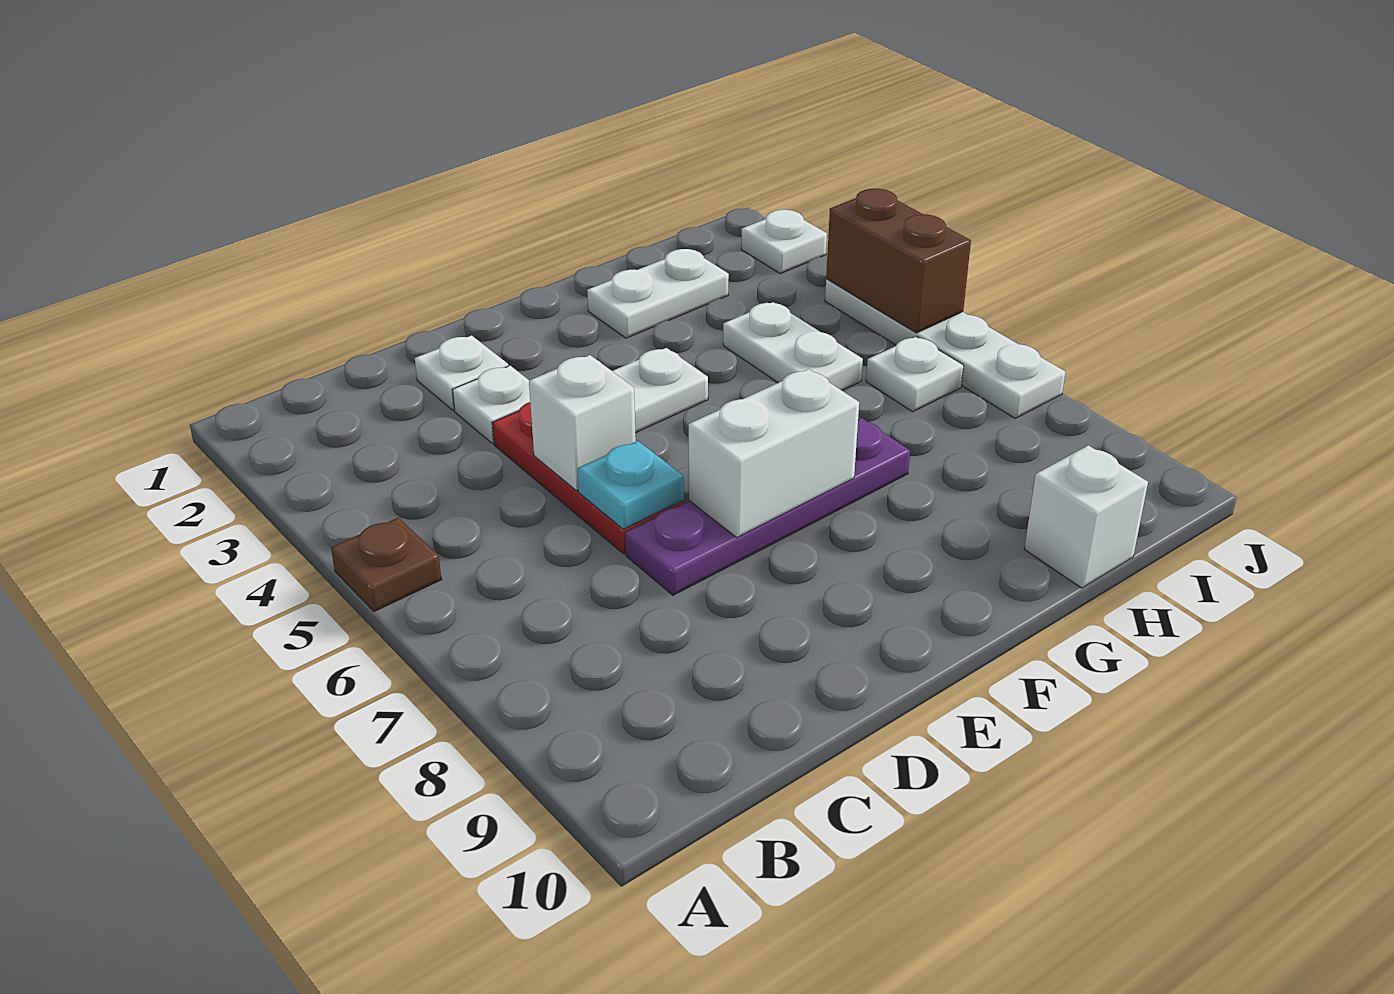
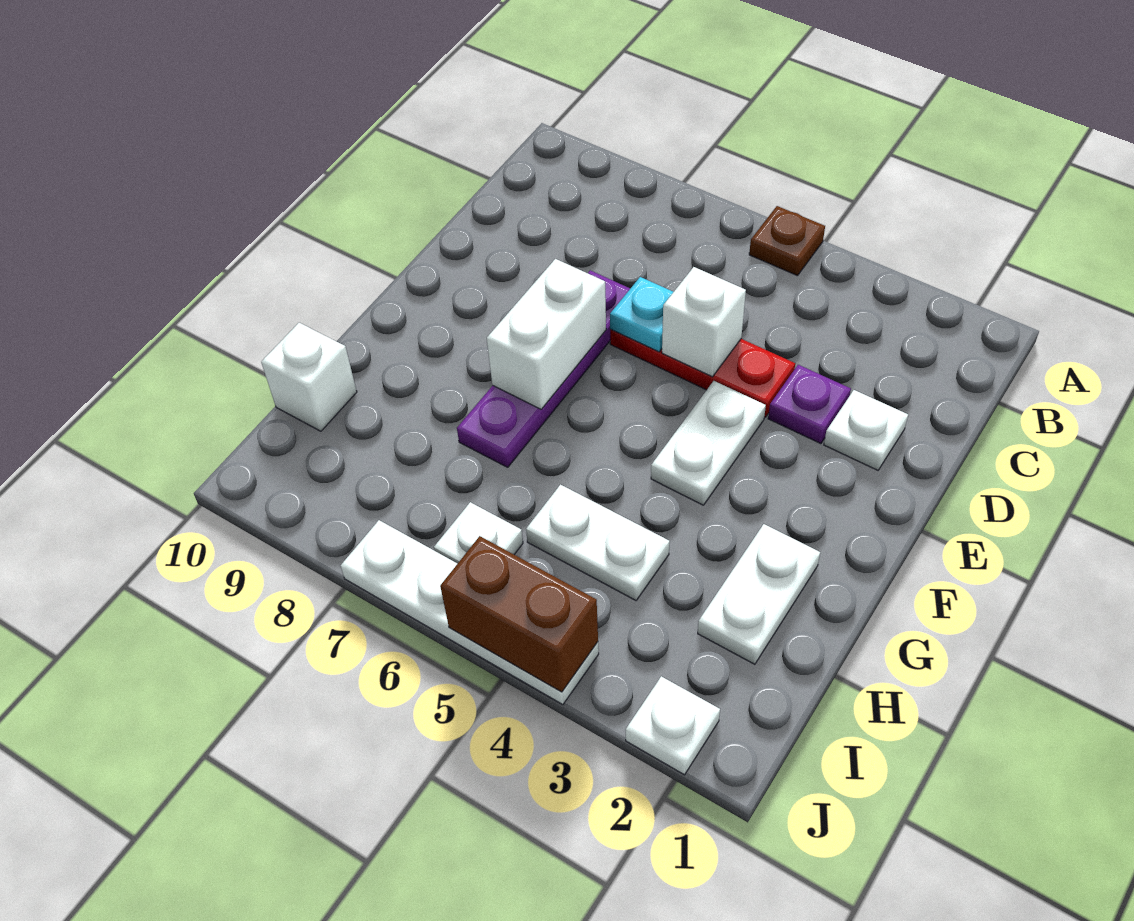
white plate D3 level 1 -> purple plate D3 level 1

